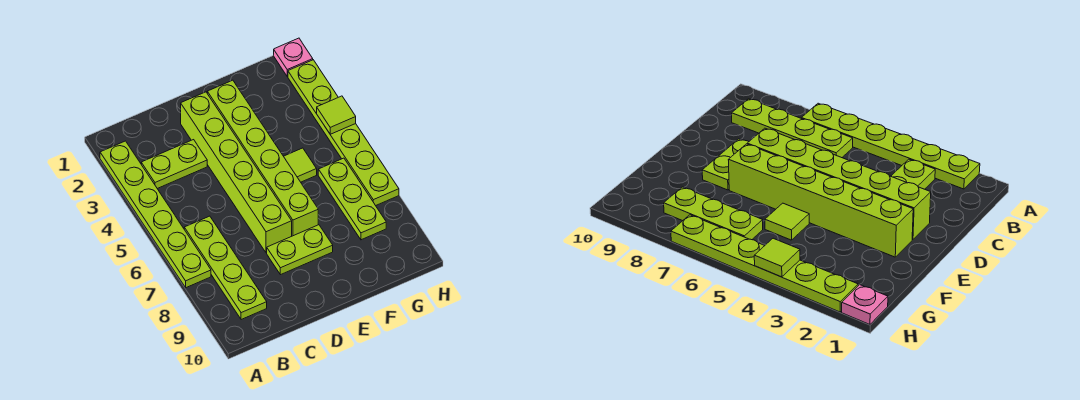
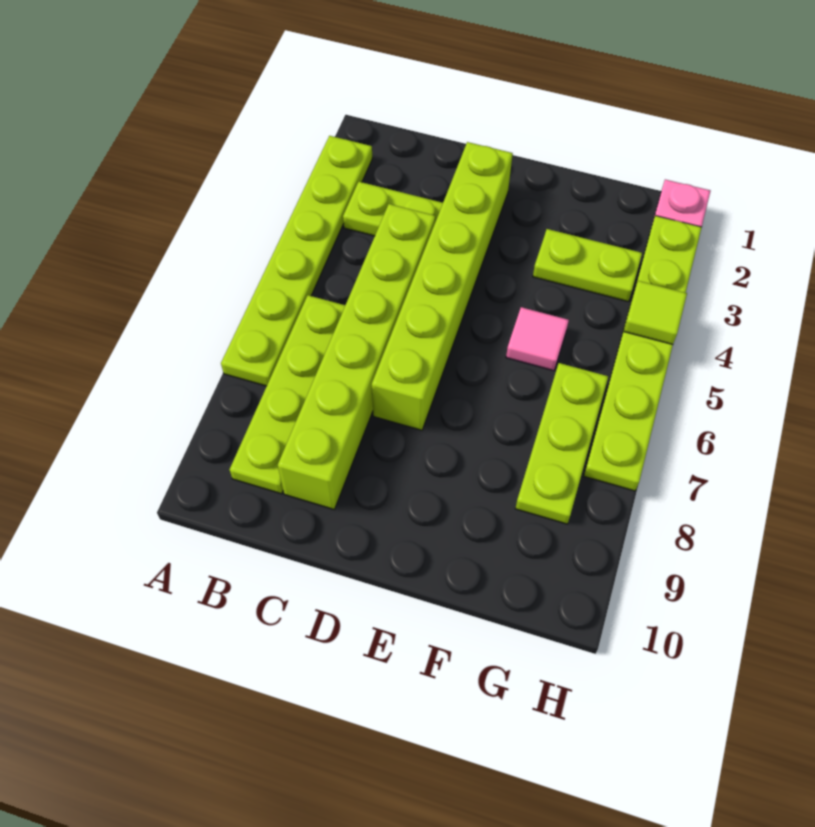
lime plate D8:E8 level 1 -> lime plate F3:G3 level 1
lime brick E2:E7 level 1 -> lime brick C4:C9 level 1
lime tile F5 level 1 -> pink tile F5 level 1

